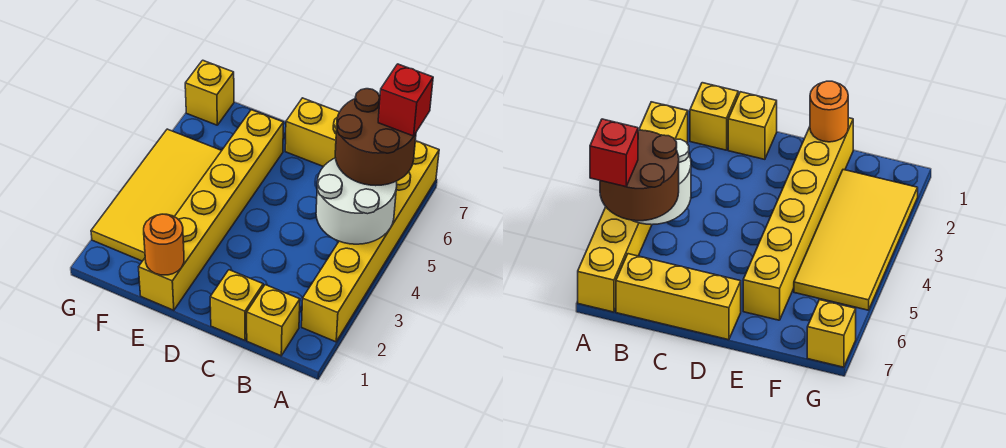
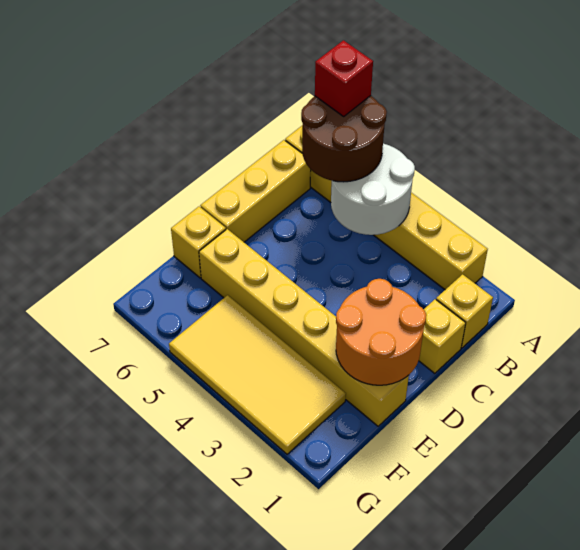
orange round brick E1 level 2 -> orange round brick D1:E2 level 2
yellow brick G7 level 1 -> yellow brick E7 level 1

